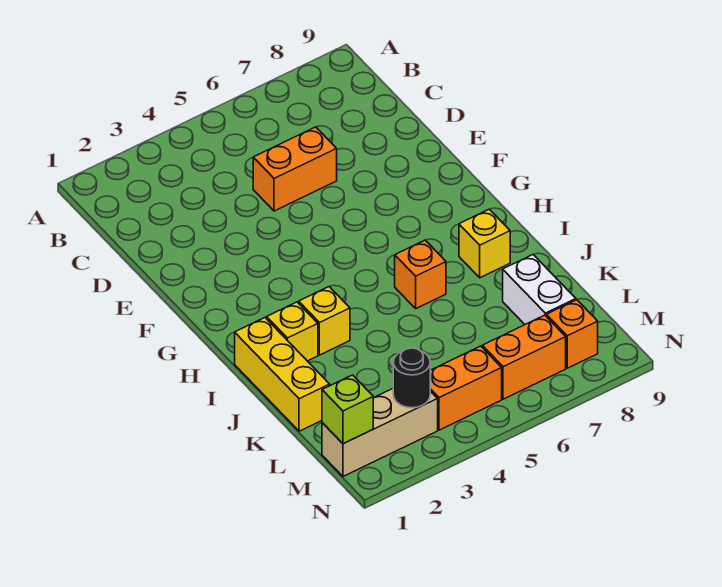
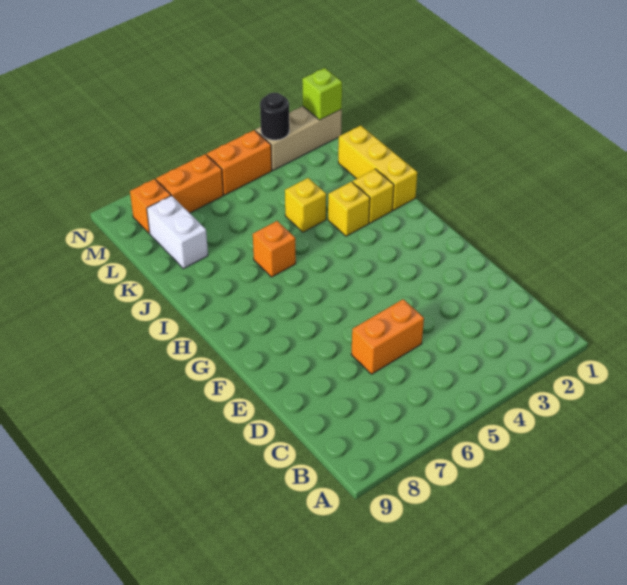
yellow brick I8 level 1 -> yellow brick J4 level 1

